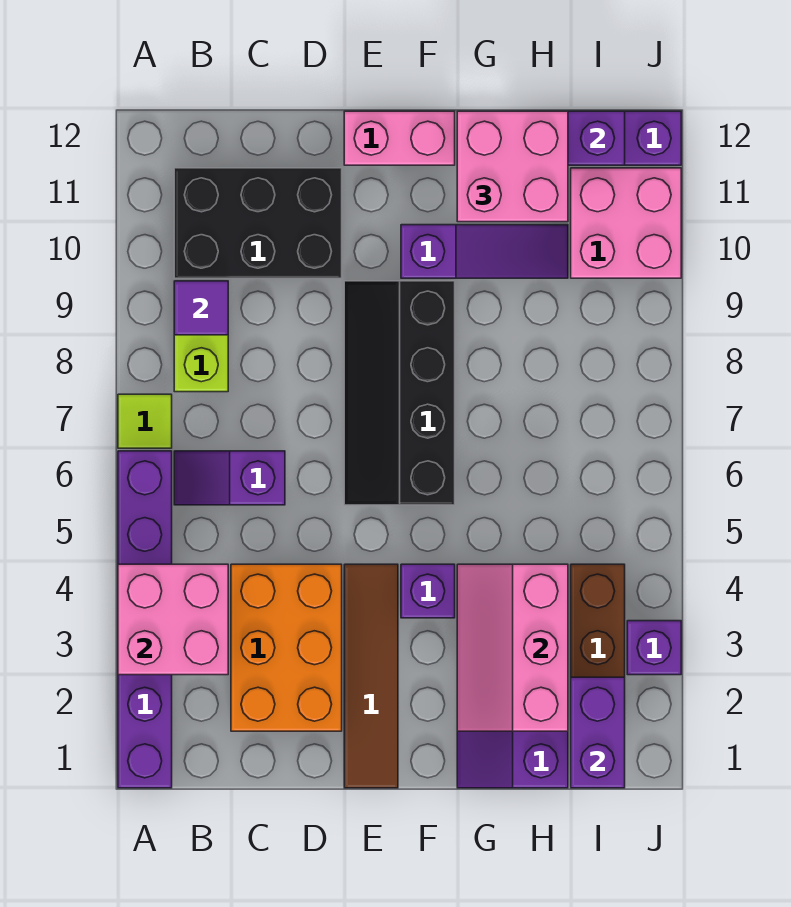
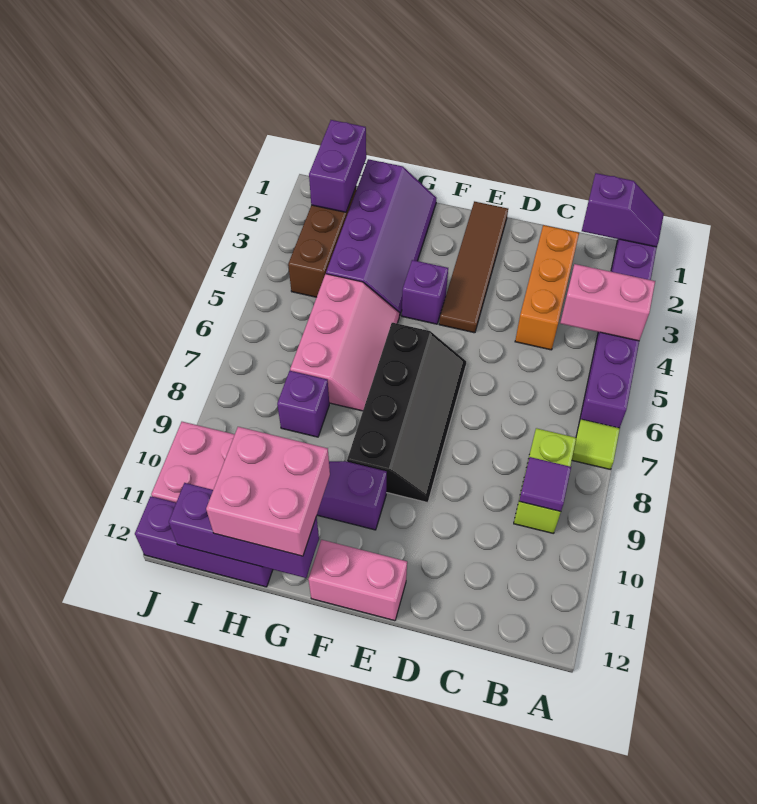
pink brick A3:B4 level 2 -> pink brick A4:B4 level 2
purple slope B6:C6 level 1 top C -> purple slope A1:B1 level 2 top B
black brick B10:D11 level 1 -> none
orange brick C2:D4 level 1 -> orange brick C2:C4 level 1
pink slope G2:H4 level 2 top H -> pink slope G5:H7 level 1 top H
purple brick J3 level 1 -> purple brick H8 level 1

